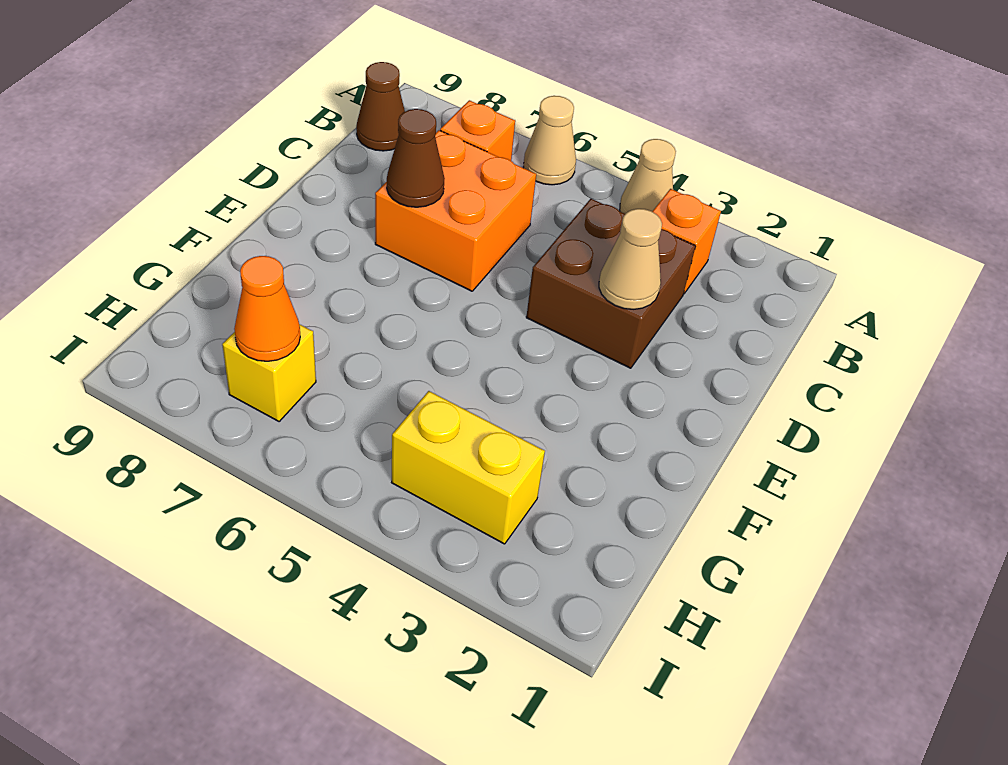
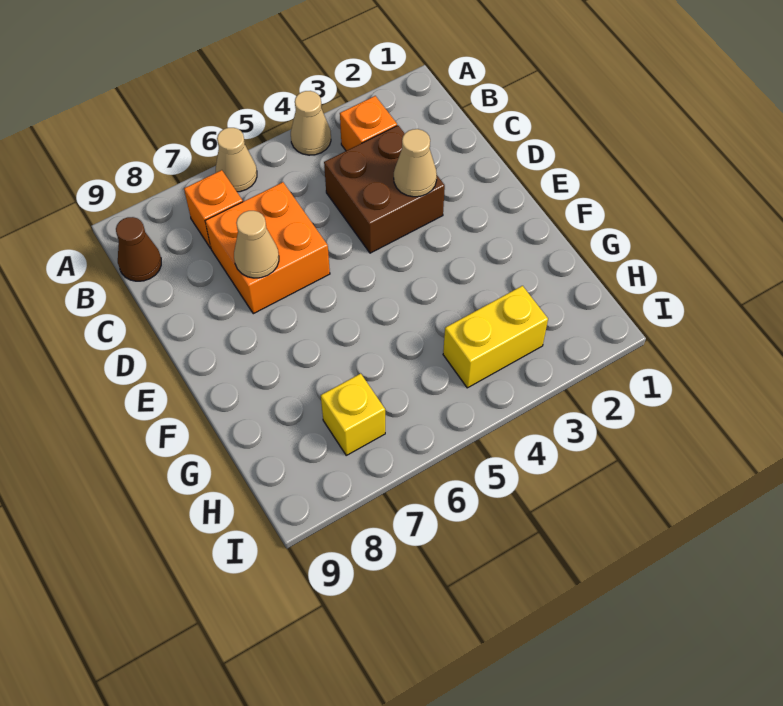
brown cone D7 level 2 -> tan cone D7 level 2
orange cone H7 level 2 -> none

